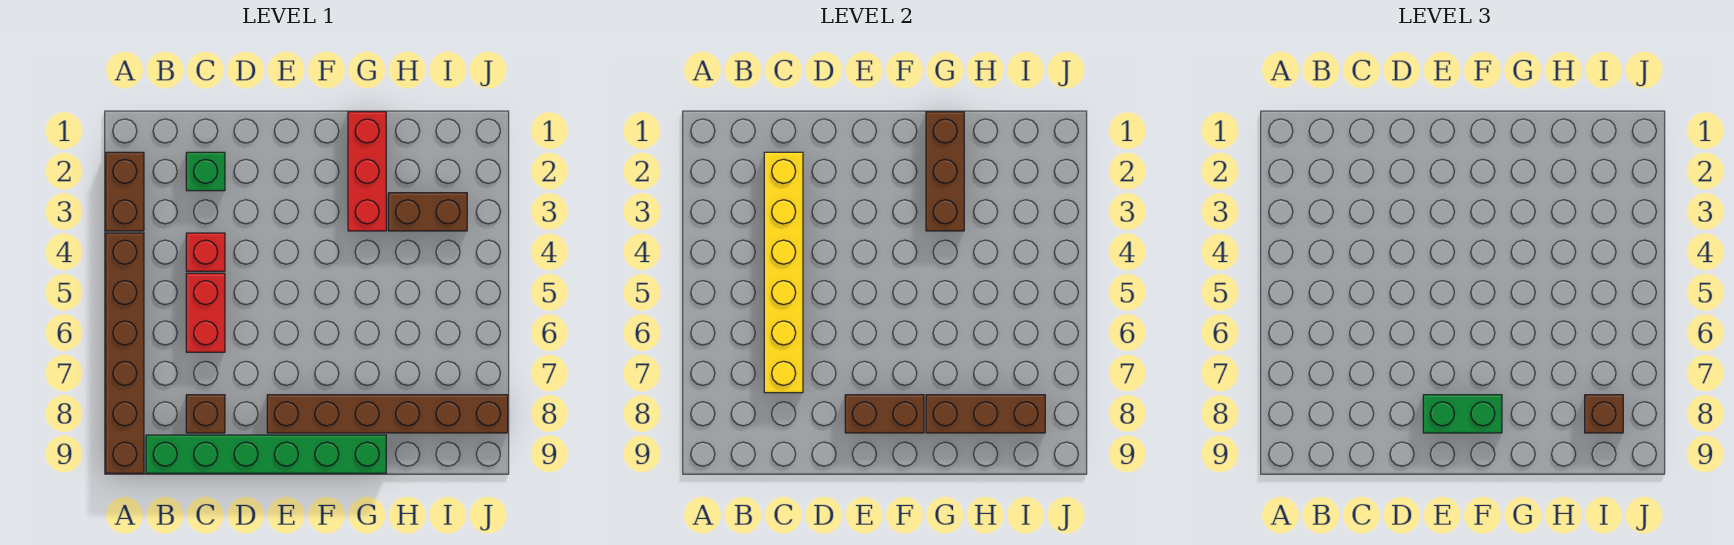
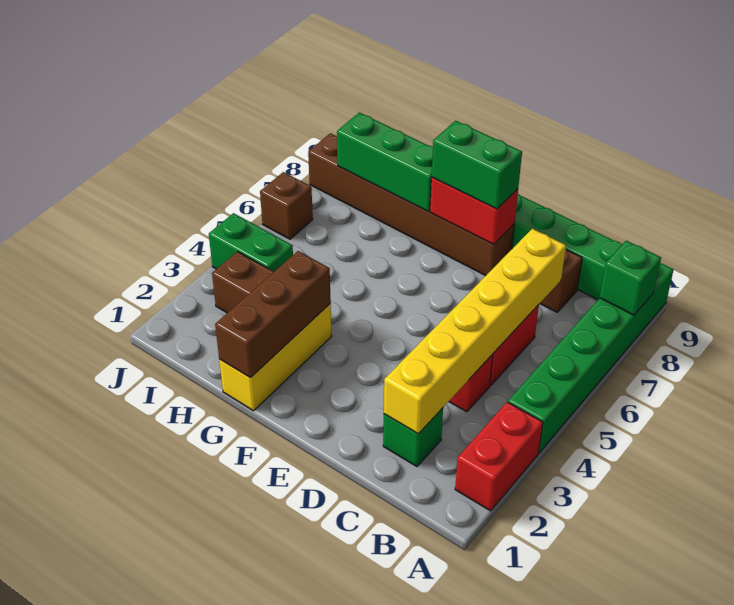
brown brick A2:A3 level 1 -> red brick A2:A3 level 1
brown brick A4:A9 level 1 -> green brick A4:A9 level 1
none -> green brick A8 level 2
brown brick E8:F8 level 2 -> red brick E8:F8 level 2
red brick G1:G3 level 1 -> yellow brick G1:G3 level 1
brown brick G8:I8 level 2 -> green brick G8:I8 level 2
none -> green brick I4:J4 level 1
brown brick I8 level 3 -> brown brick J6 level 1

